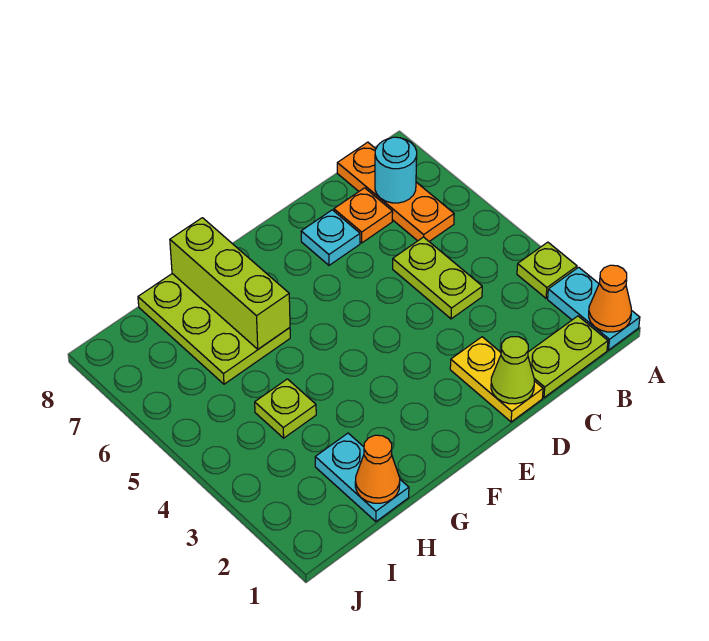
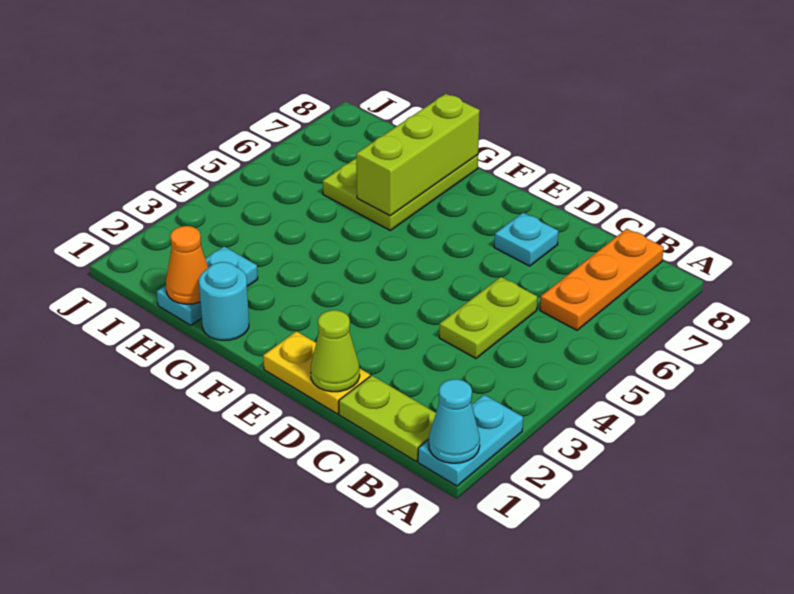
orange cone A1 level 2 -> cyan cone A1 level 2
lime plate A3 level 1 -> none
cyan round brick B7 level 2 -> cyan round brick G1 level 1
orange plate C7 level 1 -> none
yellow plate D1:D2 level 1 -> yellow plate D1:E1 level 1
lime plate H4 level 1 -> none

